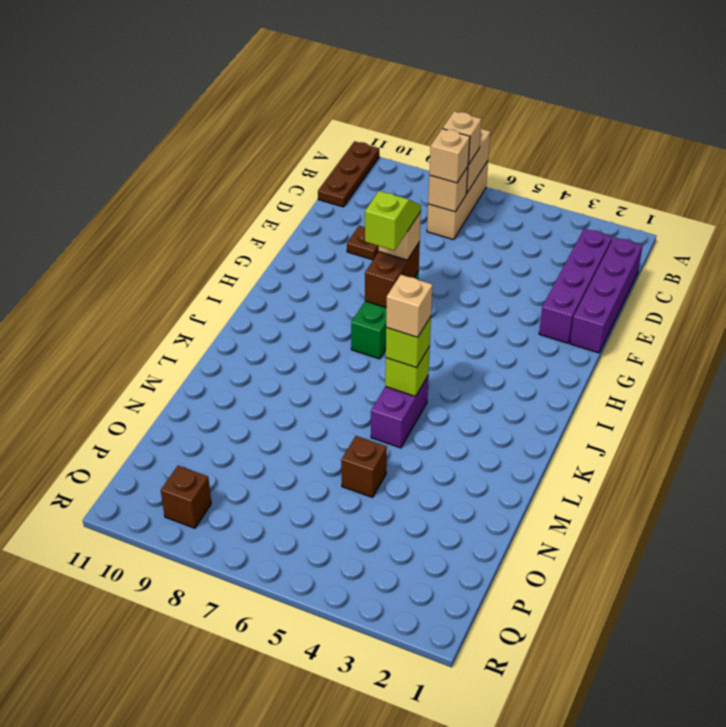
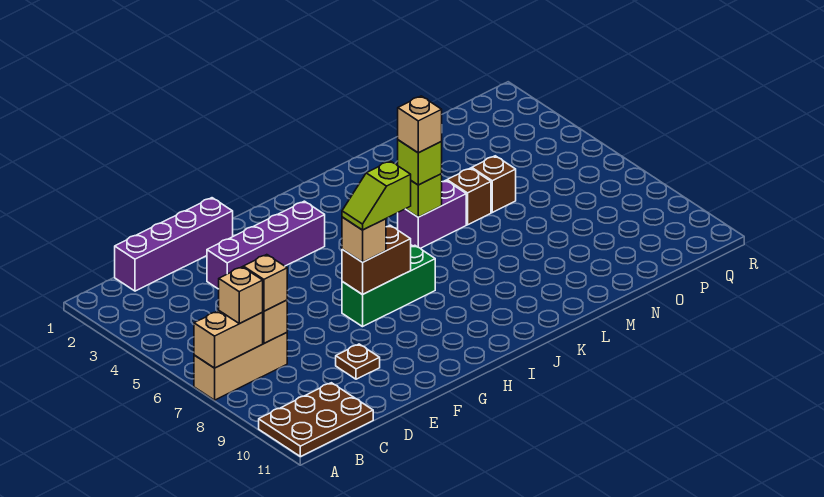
brown plate A11:C11 level 1 -> brown plate A10:C11 level 1
purple brick C2:F2 level 1 -> purple brick E3:H3 level 1
brown brick Q9 level 1 -> brown brick M5 level 1

